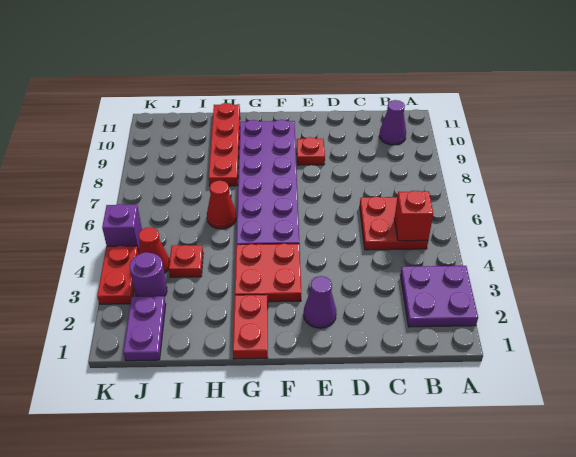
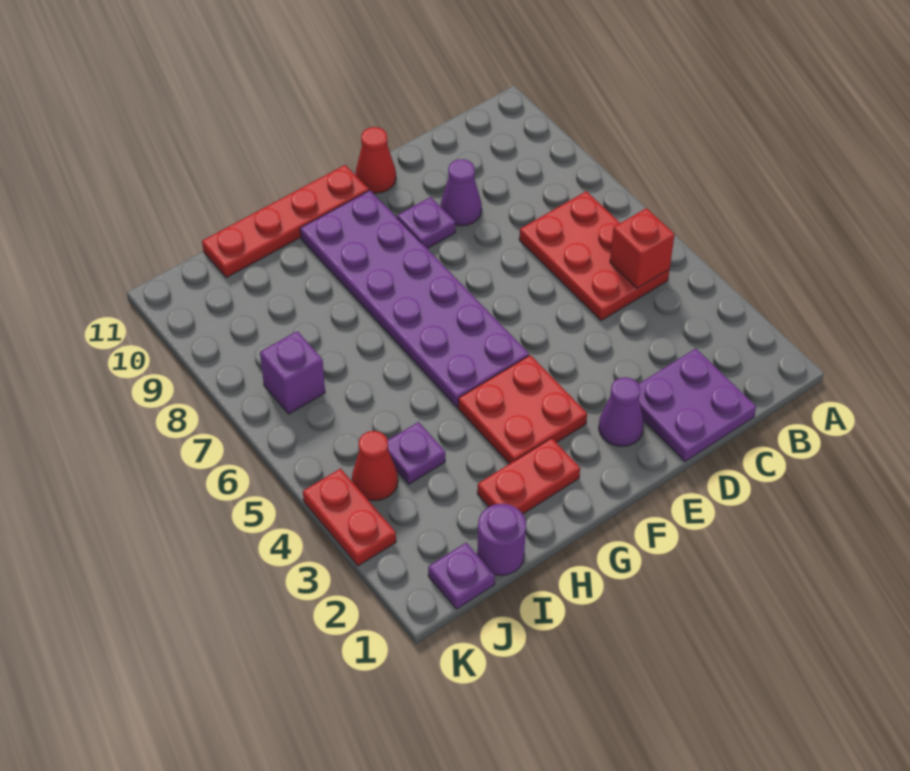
purple plate A2:B3 level 1 -> purple plate C1:D2 level 1
red plate B5:C6 level 1 -> red plate B5:C7 level 1
purple cone B10 level 1 -> purple cone D9 level 1
red plate E9 level 1 -> purple plate E9 level 1
red plate G1:G2 level 1 -> red plate G2:H2 level 1
red cone H6 level 1 -> red cone E11 level 1
red plate H8:H11 level 1 -> red plate F11:I11 level 1
red plate I4 level 1 -> purple plate I4 level 1
purple plate J1:J2 level 1 -> purple plate J1 level 1
purple round brick J3 level 1 -> purple round brick I1 level 1
purple brick K5 level 1 -> purple brick J7 level 1

